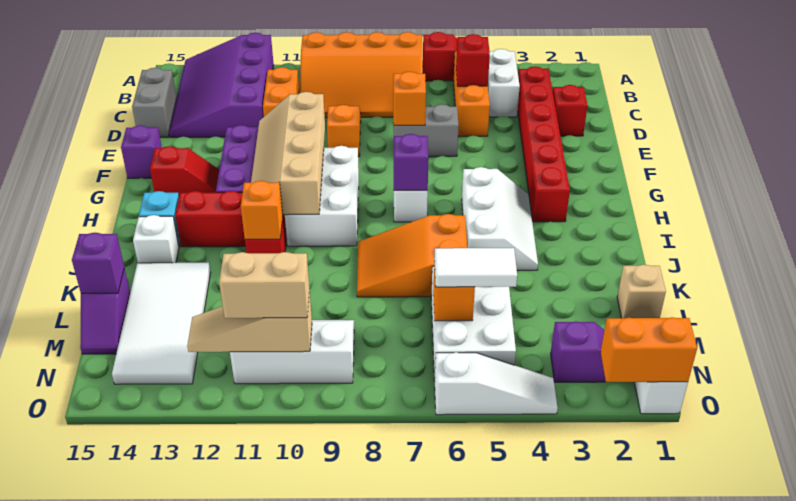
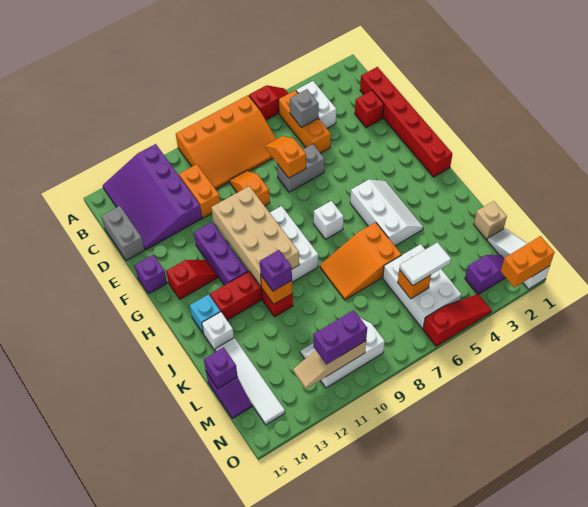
red brick C3:H3 level 1 -> red brick C1:H1 level 1
red brick C5 level 2 -> grey brick C5 level 2
tan slope F10:I11 level 2 top 10 -> tan brick F10:I11 level 2
purple brick H7 level 2 -> purple brick J11 level 3
white tile K13:N14 level 1 -> white tile K14:N14 level 1
tan brick N10:N11 level 3 -> purple brick N10:N11 level 3
white slope O4:O6 level 1 top 6 -> red slope O4:O6 level 1 top 6

